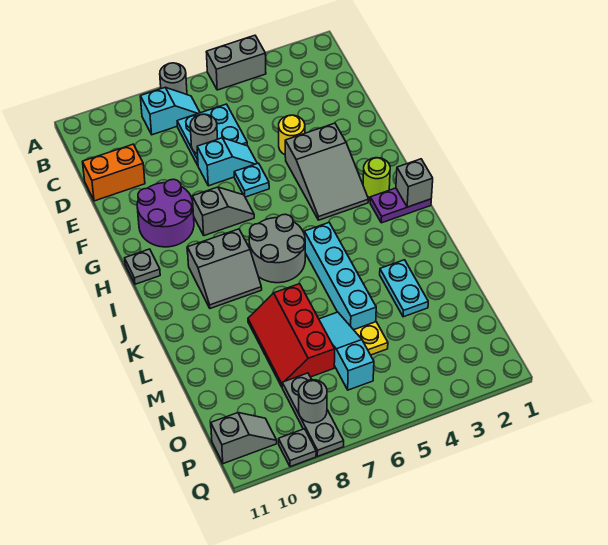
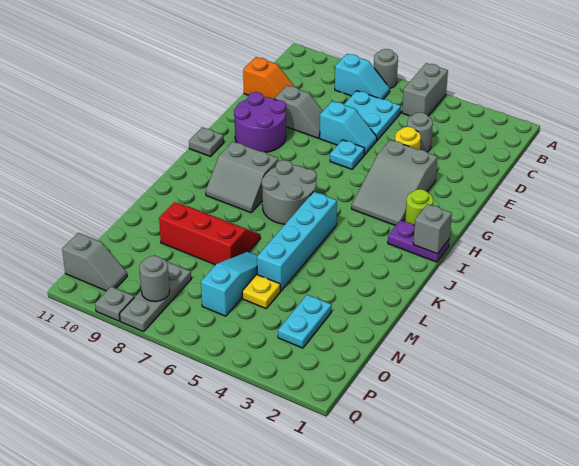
grey brick A4:A5 level 1 -> grey brick A5:B5 level 1
grey round brick D7 level 2 -> grey round brick D4 level 1
orange brick D10:D11 level 1 -> orange slope D10:D11 level 1 top 11
grey slope G7:G8 level 1 top 8 -> grey slope E8:E9 level 1 top 9
cyan plate L3:M3 level 1 -> cyan plate N3:O3 level 1
red slope L7:N8 level 1 top 7 -> red slope L7:M9 level 1 top M

